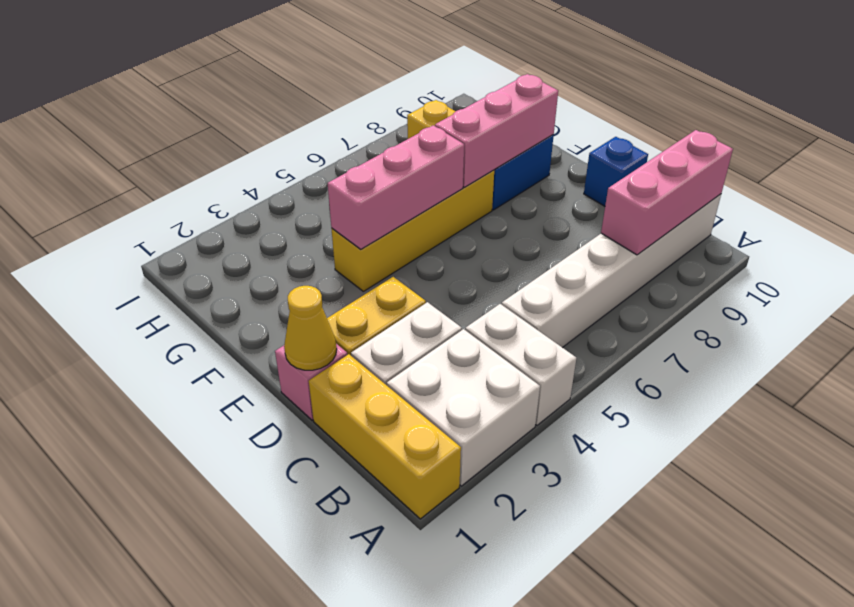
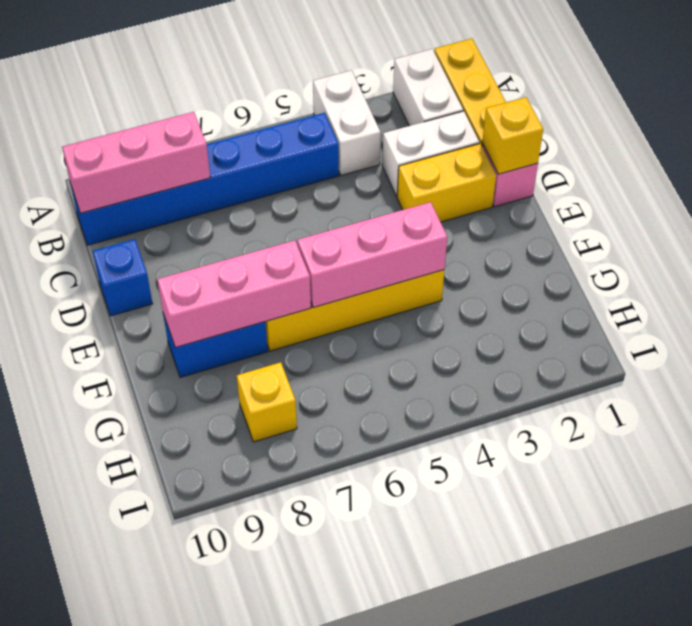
white brick A2:B3 level 1 -> white brick A2:B2 level 1
white brick B5:B10 level 1 -> blue brick B5:B10 level 1
yellow cone D1 level 2 -> yellow brick D1 level 2

